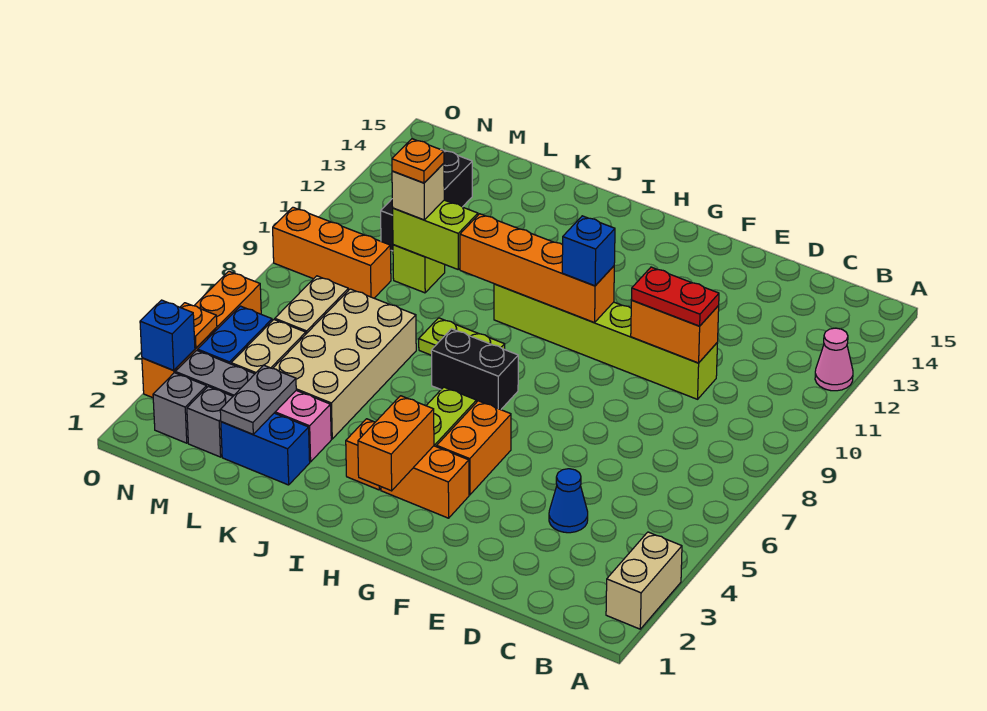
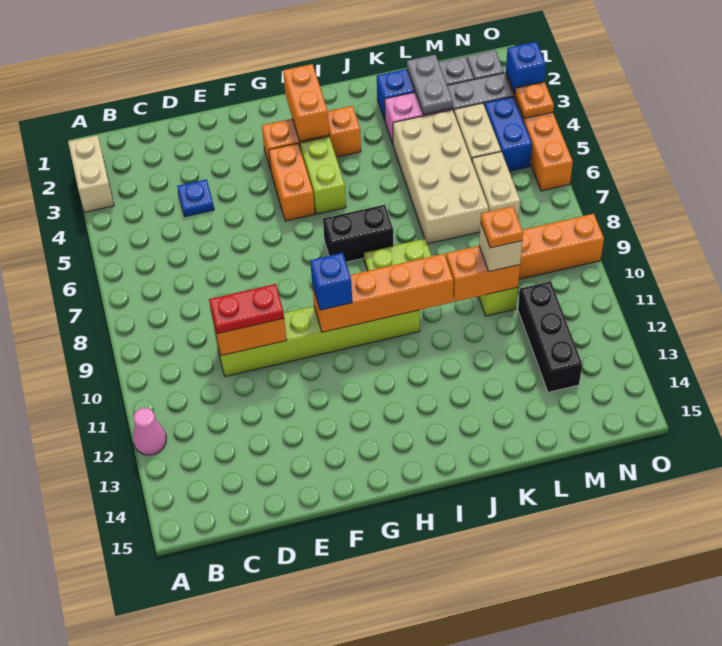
blue cone D4 level 1 -> blue plate D4 level 1
lime brick K10:L10 level 2 -> orange brick K10:L10 level 2

